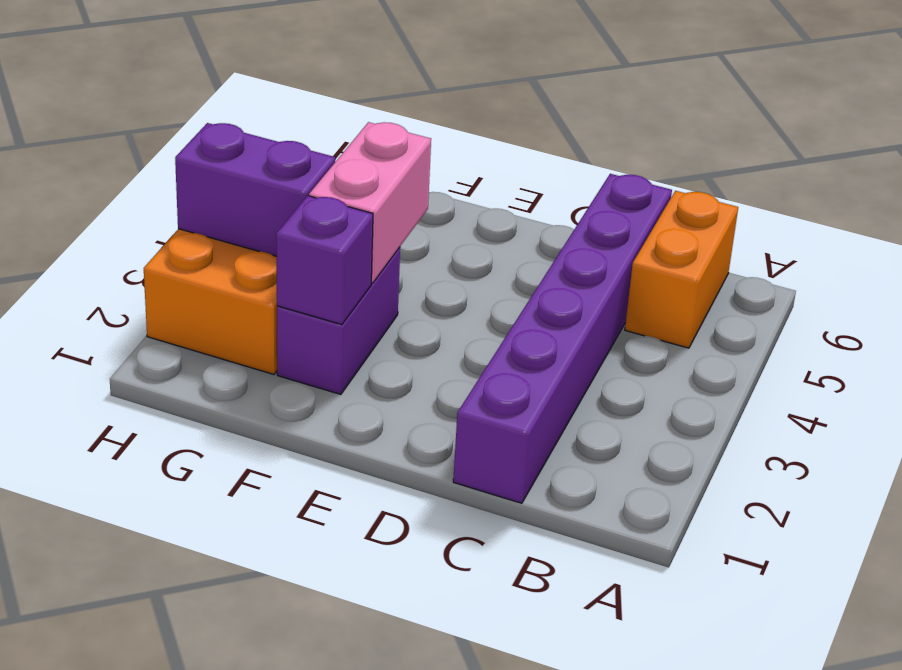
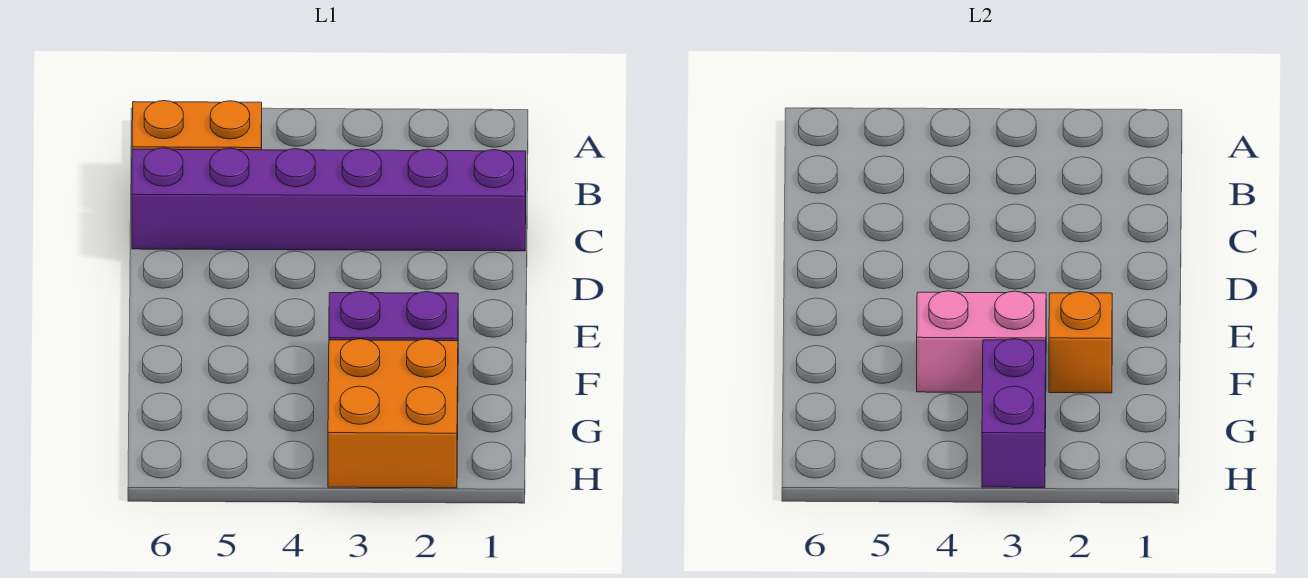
purple brick F2 level 2 -> orange brick F2 level 2

